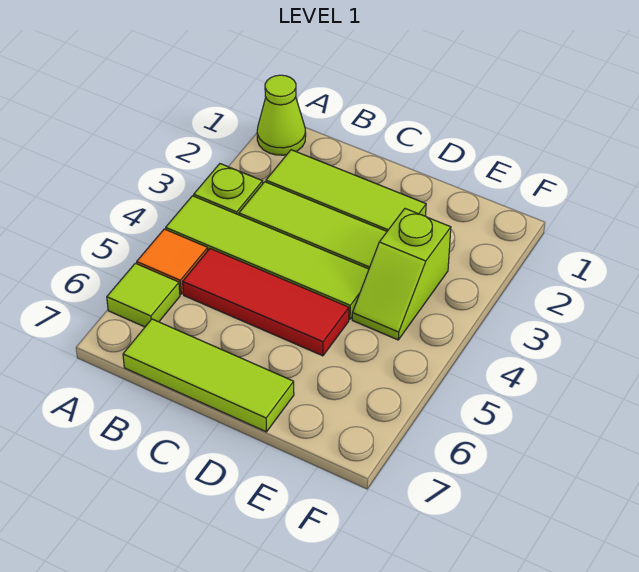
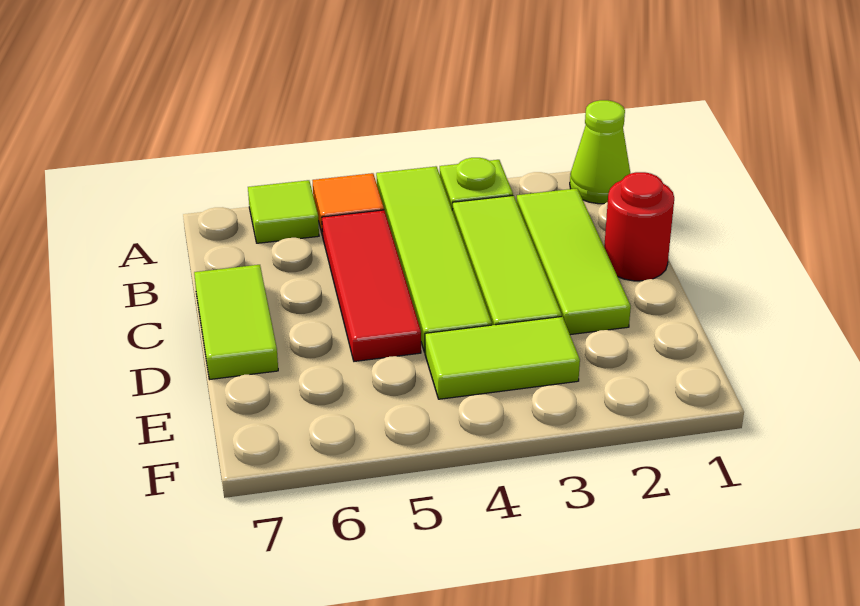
lime tile B7:D7 level 1 -> lime tile C7:D7 level 1
none -> red round brick C1 level 1
lime slope E3:E4 level 1 top 3 -> lime tile E3:E4 level 1

